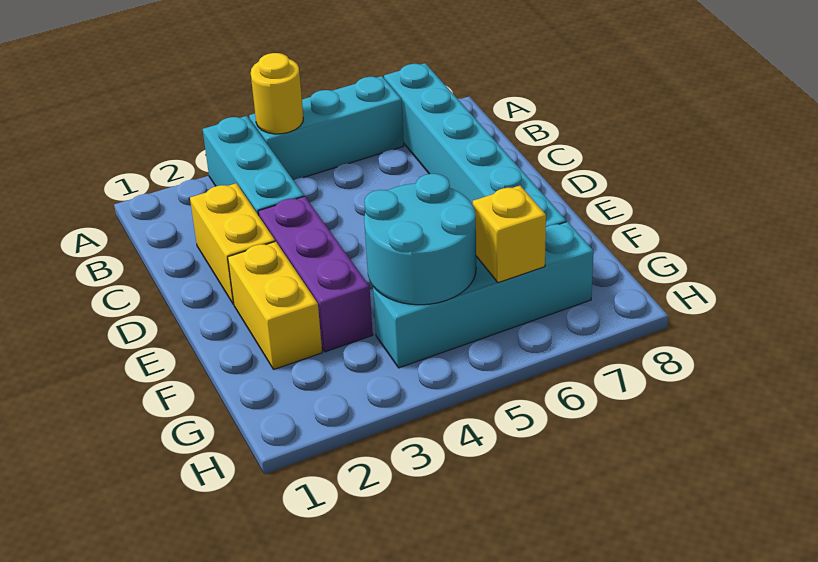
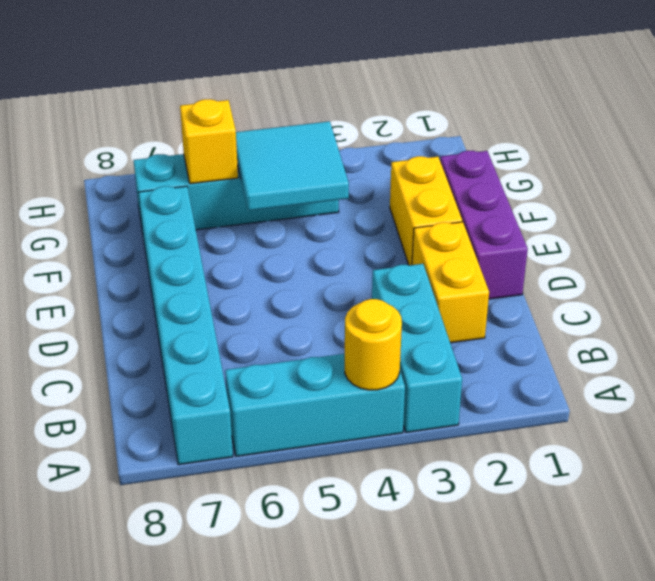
purple brick D3:F3 level 1 -> purple brick D1:F1 level 1
cyan round brick F4:G5 level 2 -> cyan tile F4:G5 level 2

